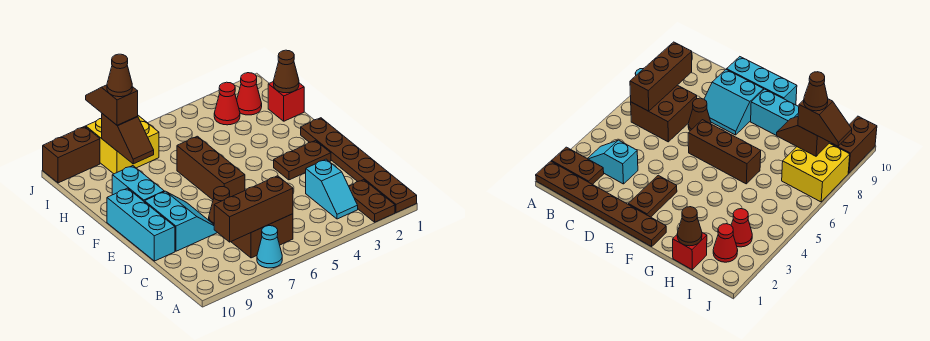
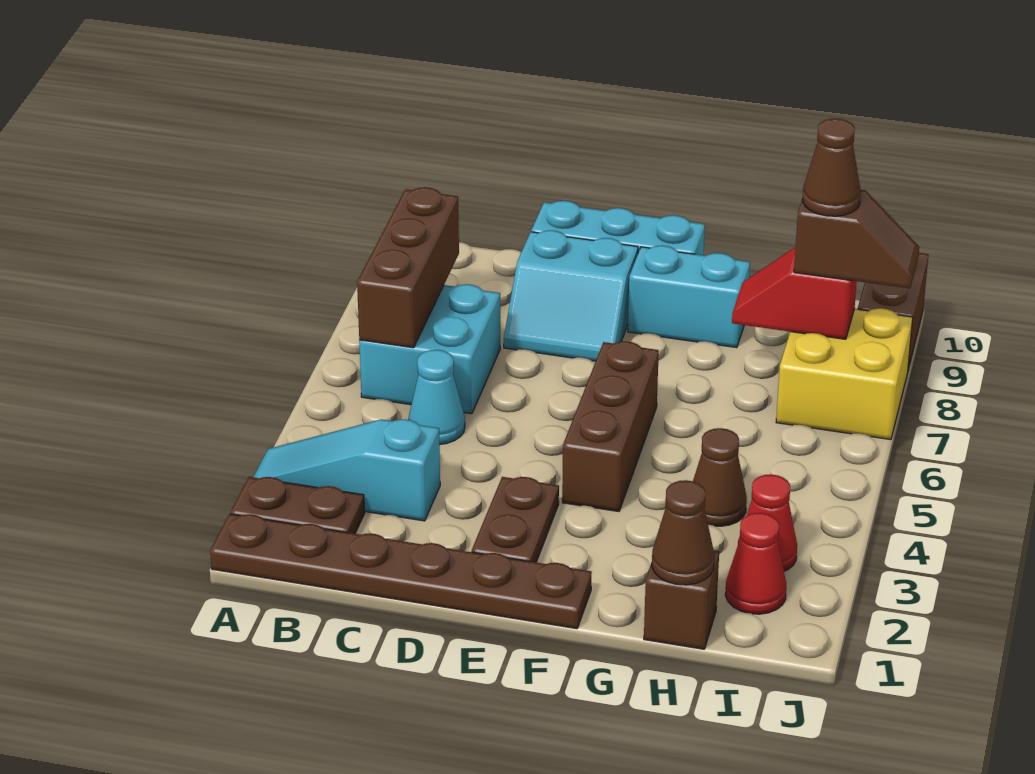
cyan cone A7 level 1 -> cyan cone C5 level 1
cyan slope B3:C3 level 1 top C -> cyan slope A3:C3 level 1 top C
brown brick B6:C7 level 1 -> cyan brick B6:C7 level 1
brown cone D7 level 1 -> brown cone H4 level 1
brown brick E6:G6 level 1 -> brown brick F4:F6 level 1
red brick H1 level 1 -> brown brick H1 level 1
brown slope H8:I8 level 2 top I -> red slope H8:I8 level 2 top I

